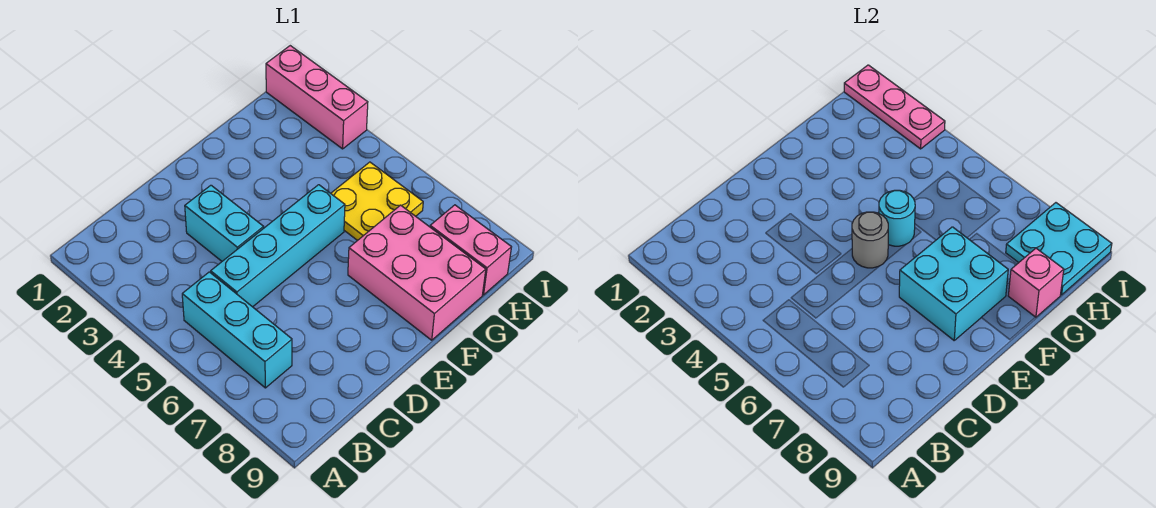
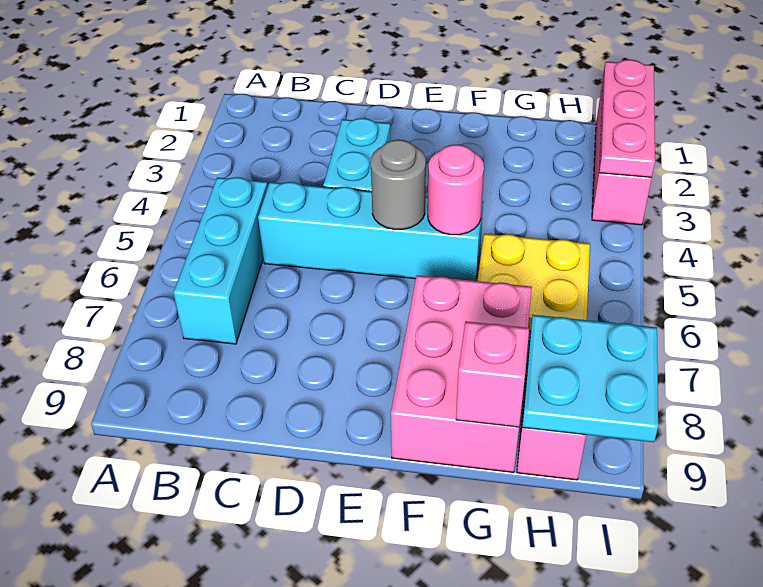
cyan brick E7:F8 level 2 -> none
cyan round brick F5 level 2 -> pink round brick F5 level 2

